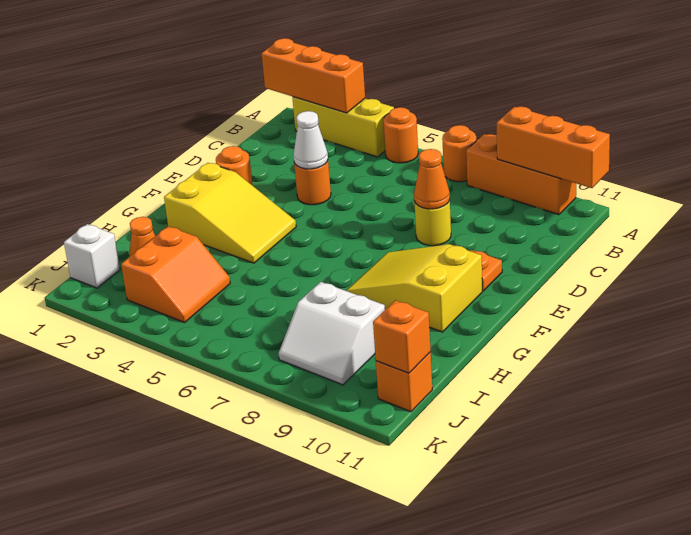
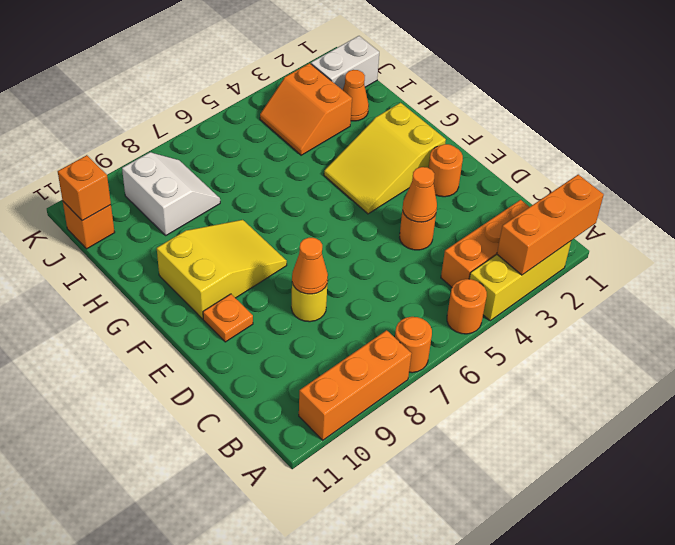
orange brick A9:A11 level 2 -> orange brick B2:B4 level 1
white cone D4 level 2 -> orange cone D4 level 2
white slope I8:J9 level 1 top I -> white slope I8:J9 level 1 top 9
white brick J1 level 1 -> white brick J1:J2 level 1

